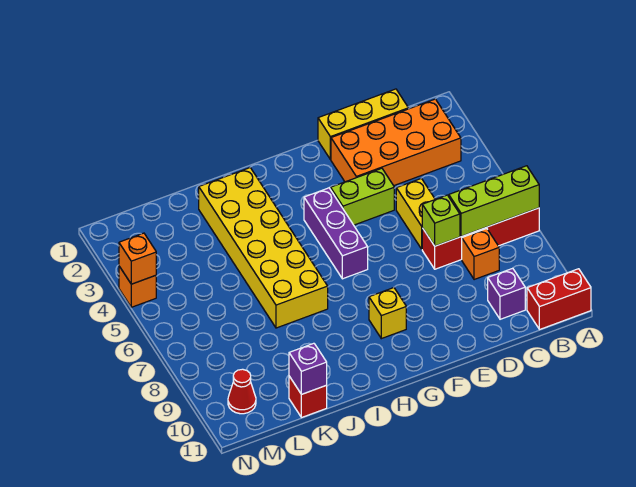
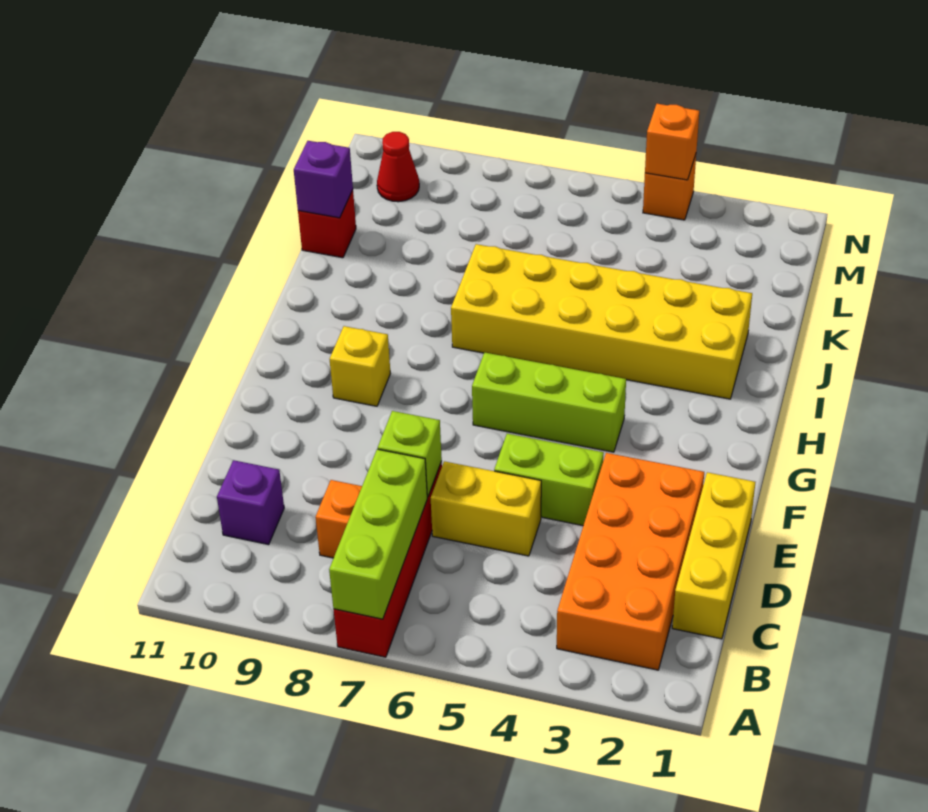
red brick A11:B11 level 1 -> none
lime brick E4:F4 level 1 -> lime brick E4:E5 level 1
purple brick G4:G6 level 1 -> lime brick G4:G6 level 1

